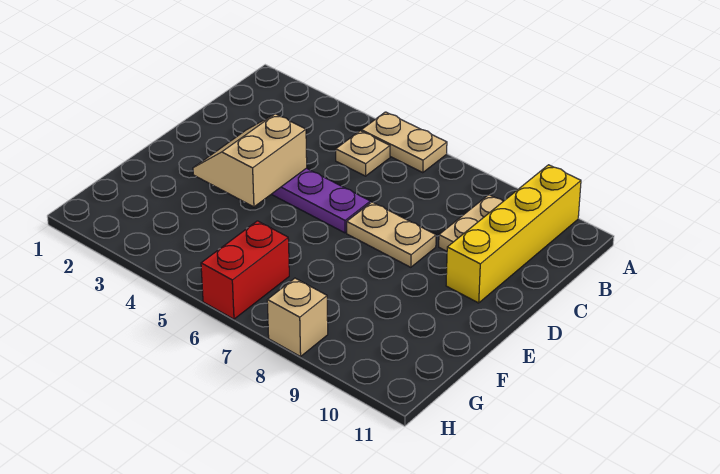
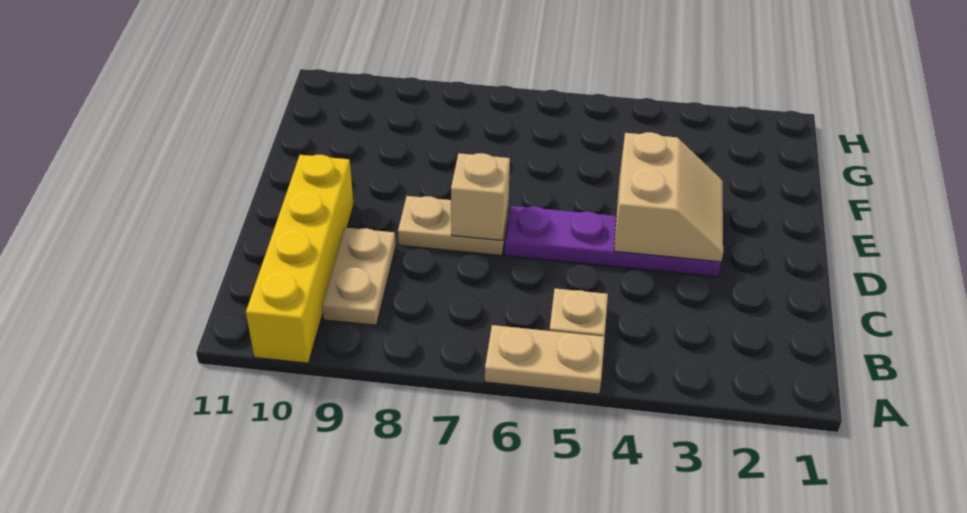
red brick G6:H6 level 1 -> none
tan brick H8 level 1 -> tan brick D7 level 2

